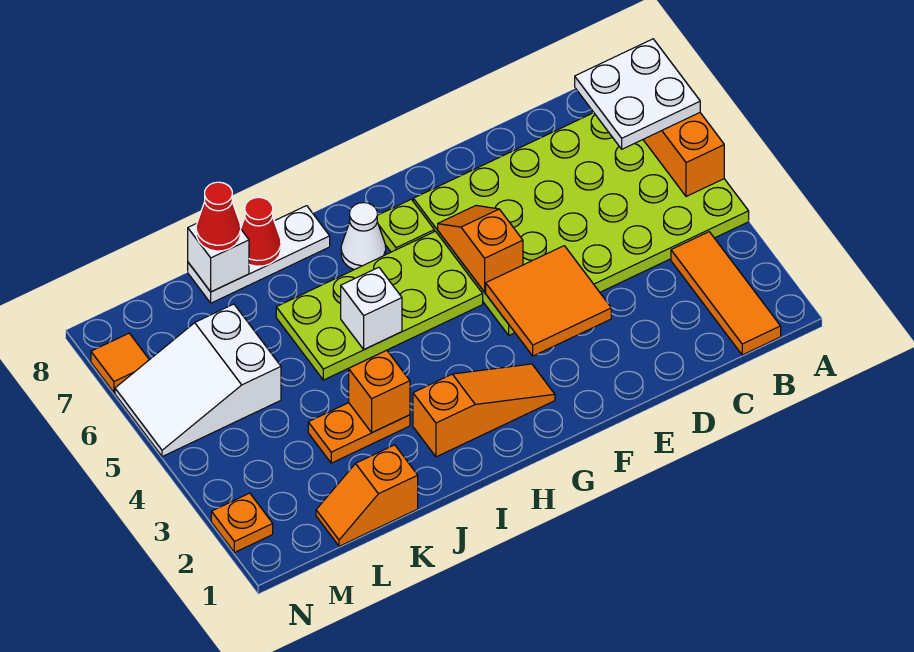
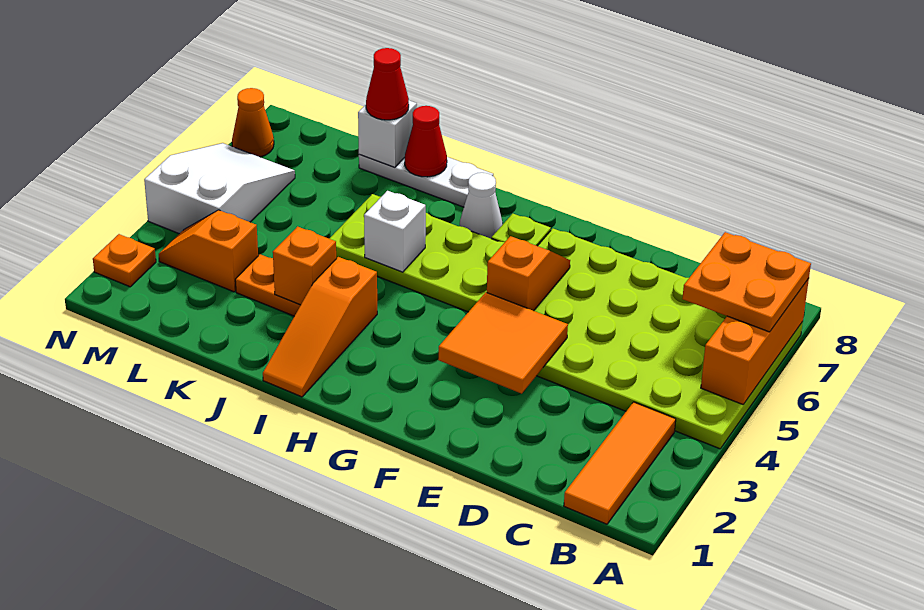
white plate A6:B7 level 3 -> orange plate A6:B7 level 3
orange slope G2:I2 level 1 top I -> orange slope I1:I3 level 1 top 3
orange slope K1:L1 level 1 top K -> orange slope L3:M3 level 1 top L
white slope L5:N6 level 1 top L -> white slope M4:N6 level 1 top 4
orange tile N7 level 1 -> orange cone N7 level 1

